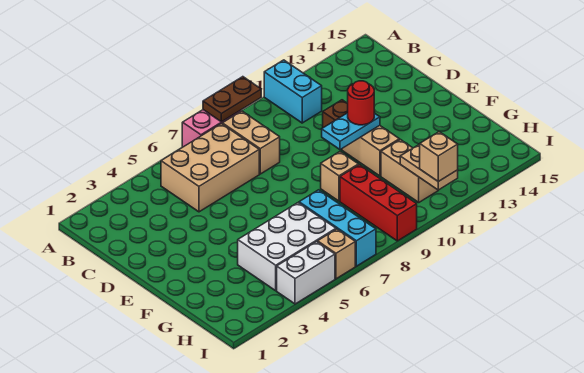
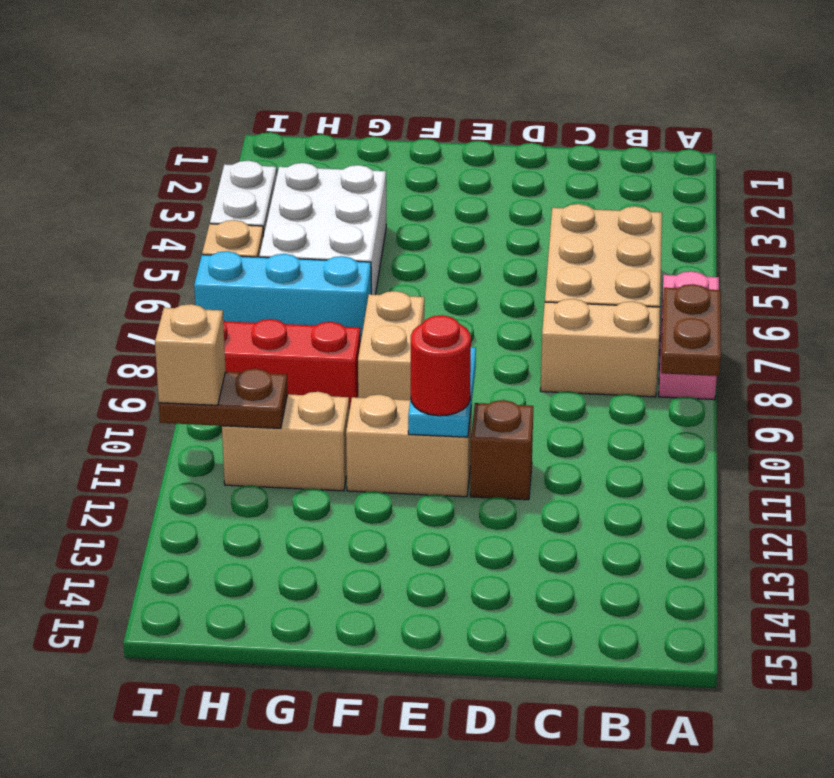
cyan brick A11:B11 level 1 -> none
tan brick F9 level 1 -> tan brick F8:F9 level 1
tan plate H11:I11 level 2 -> brown plate H11:I11 level 2

